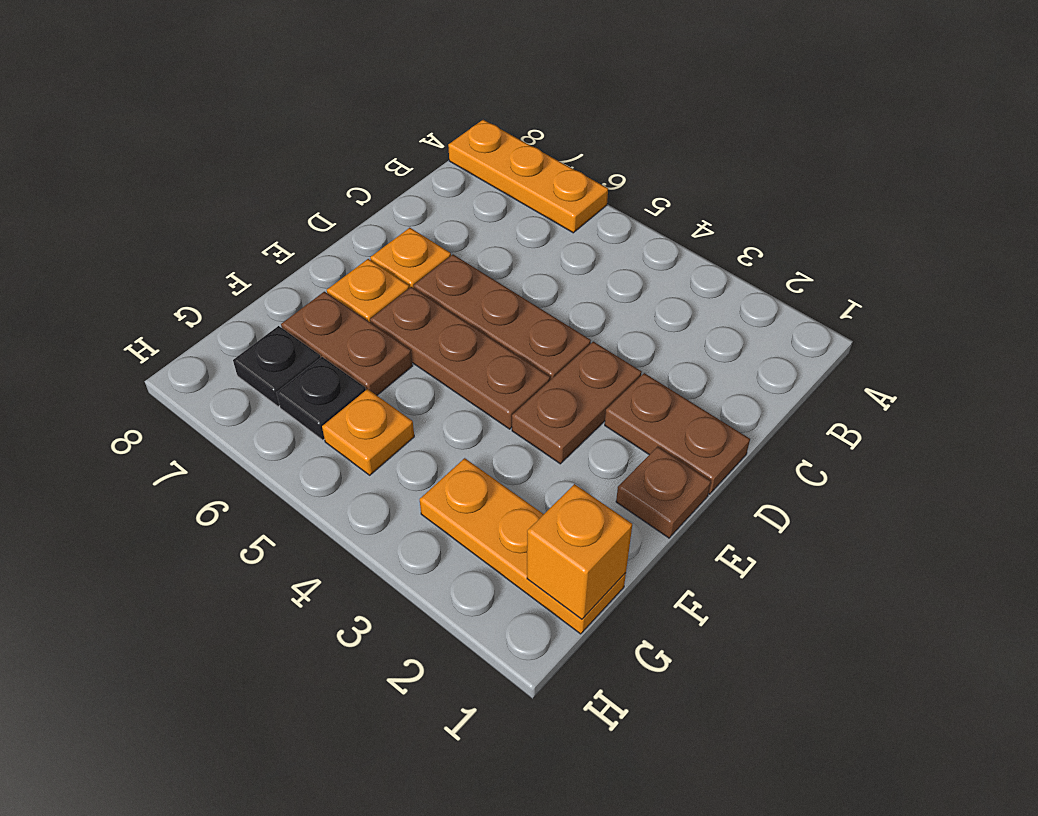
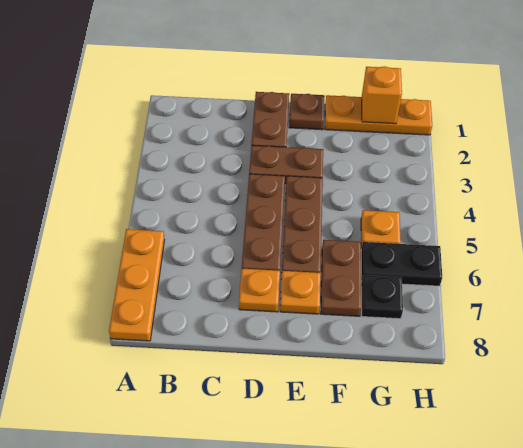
orange plate G1:G3 level 1 -> orange plate F1:H1 level 1
black plate G6 level 1 -> black plate G6:H6 level 1

